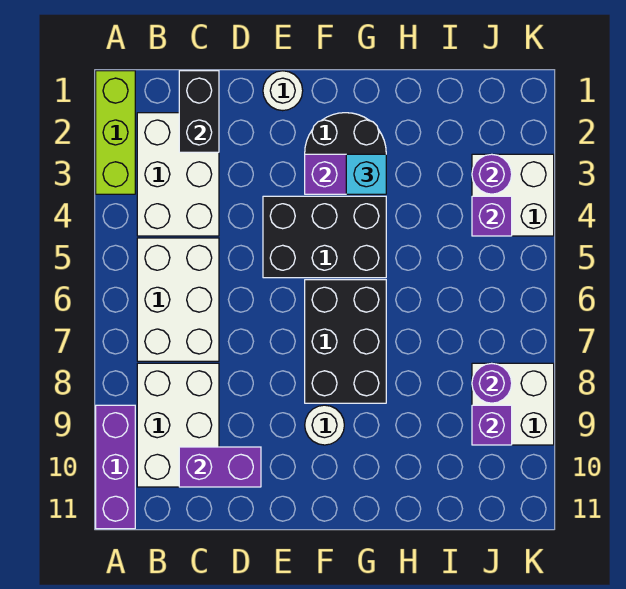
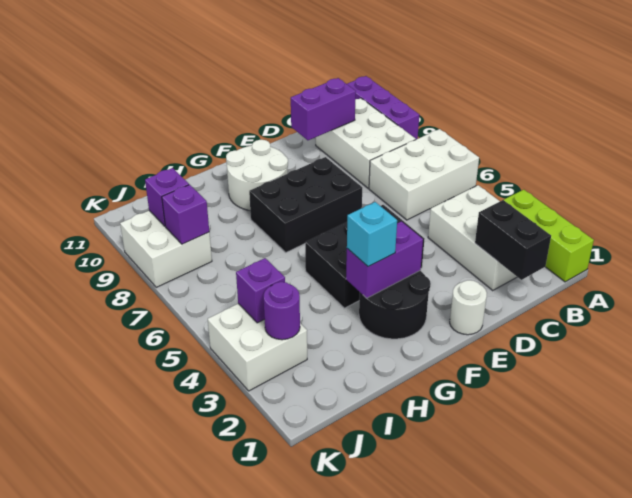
white brick B5:C7 level 1 -> white brick A6:C7 level 1
black brick F6:G8 level 1 -> black brick E7:G8 level 1
white round brick F9 level 1 -> white round brick F9:G10 level 1
purple round brick J8 level 2 -> purple brick J8 level 2

